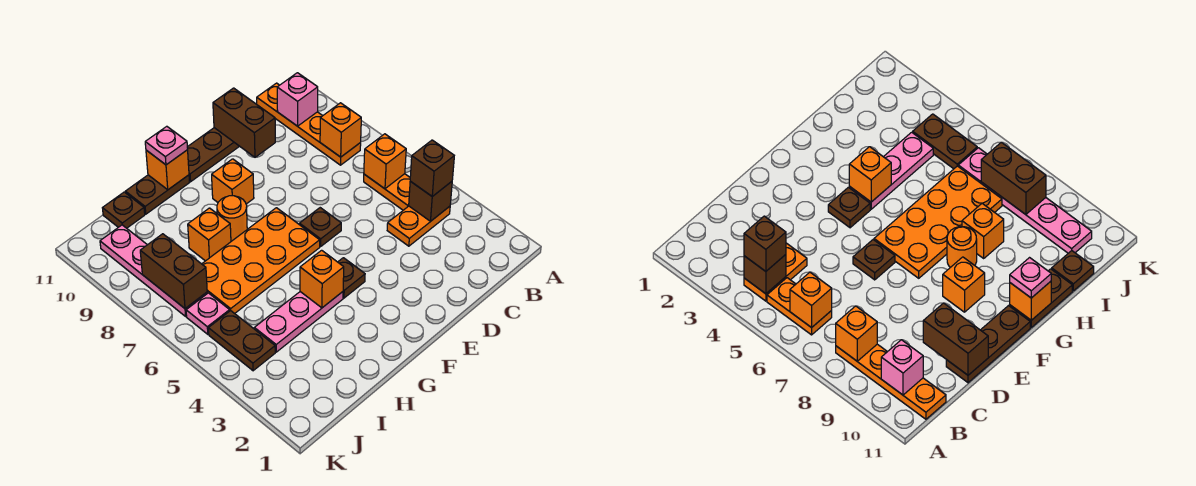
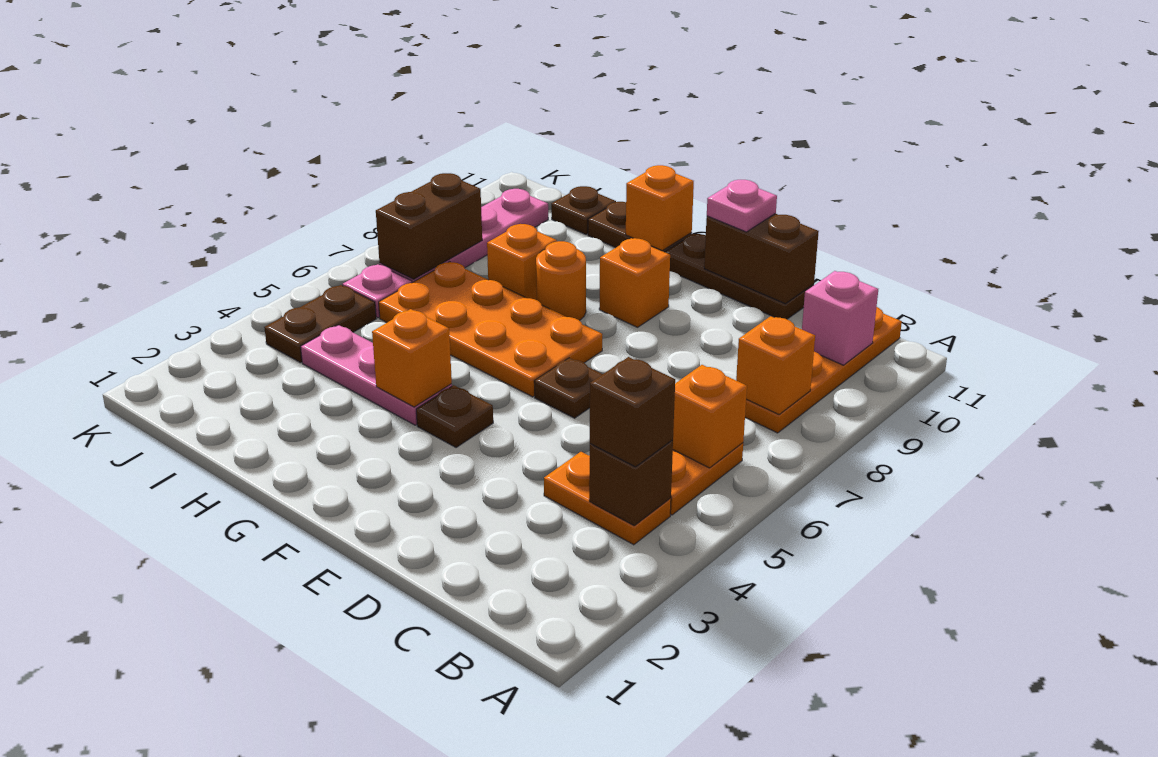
brown brick D10:D11 level 2 -> brown brick D11:E11 level 2
pink plate G11 level 3 -> pink plate E11 level 3

